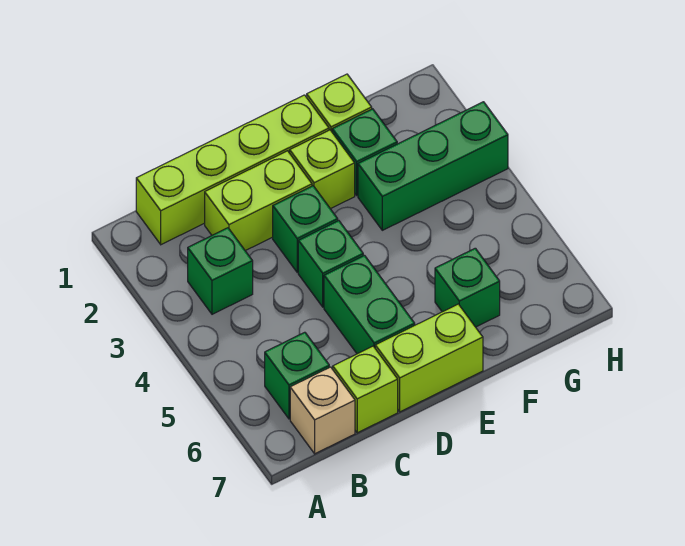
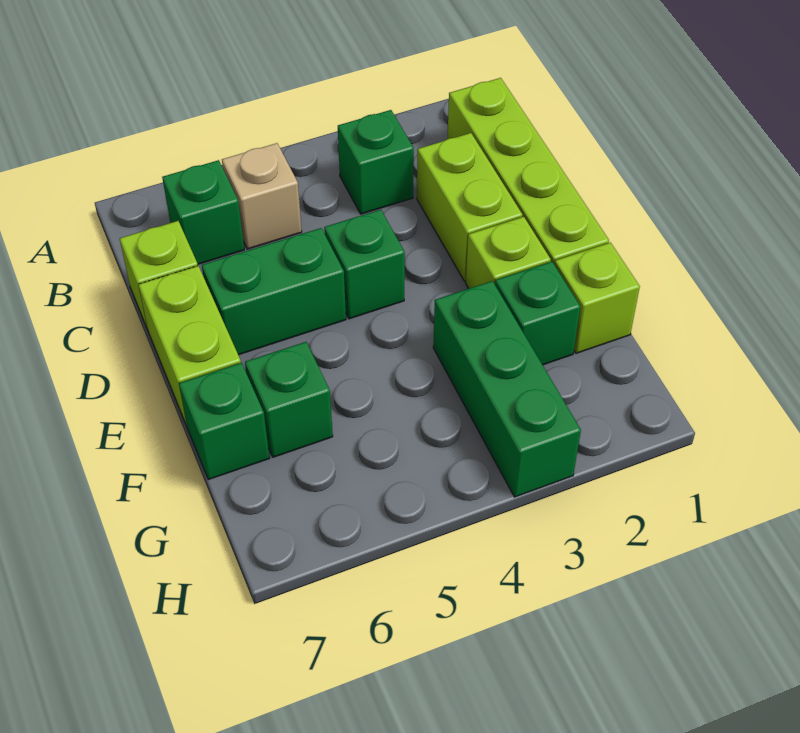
tan brick B7 level 1 -> tan brick B5 level 1
green brick D3 level 1 -> green brick F7 level 1

